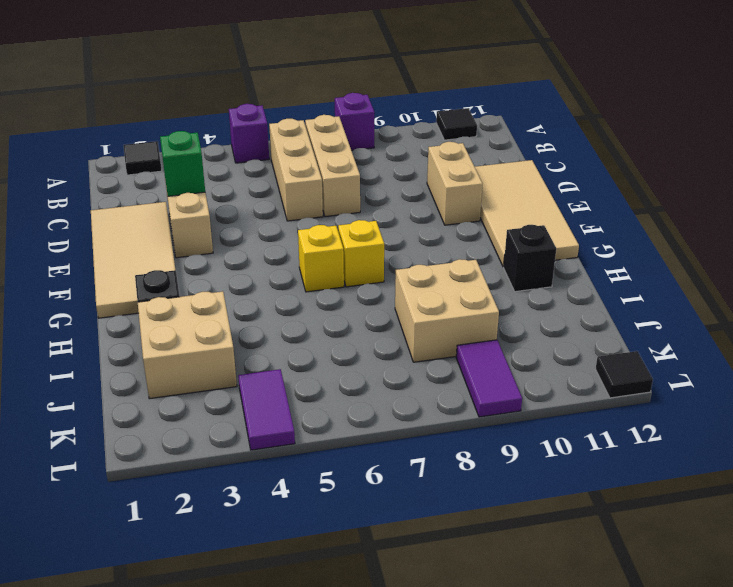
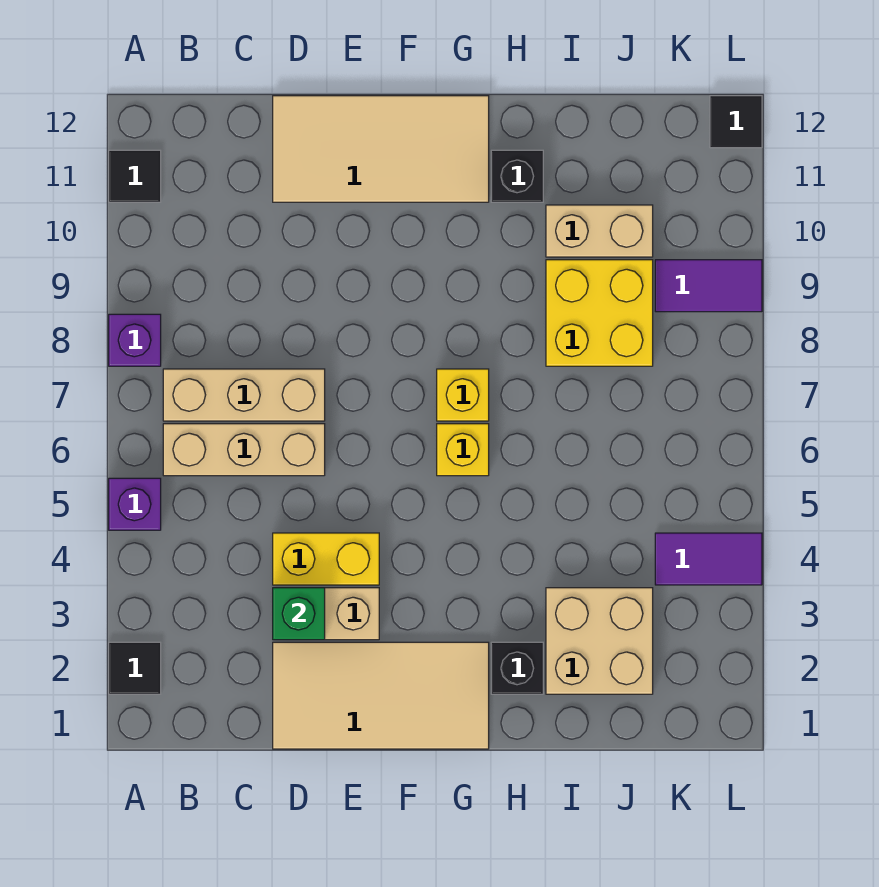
none -> yellow brick D4:E4 level 1
tan brick D10:E10 level 1 -> tan brick I10:J10 level 1
tan brick I8:J9 level 1 -> yellow brick I8:J9 level 1

